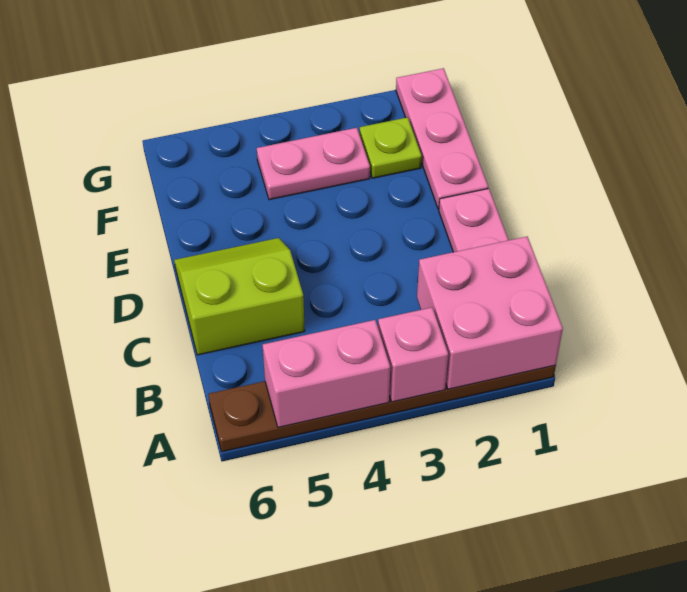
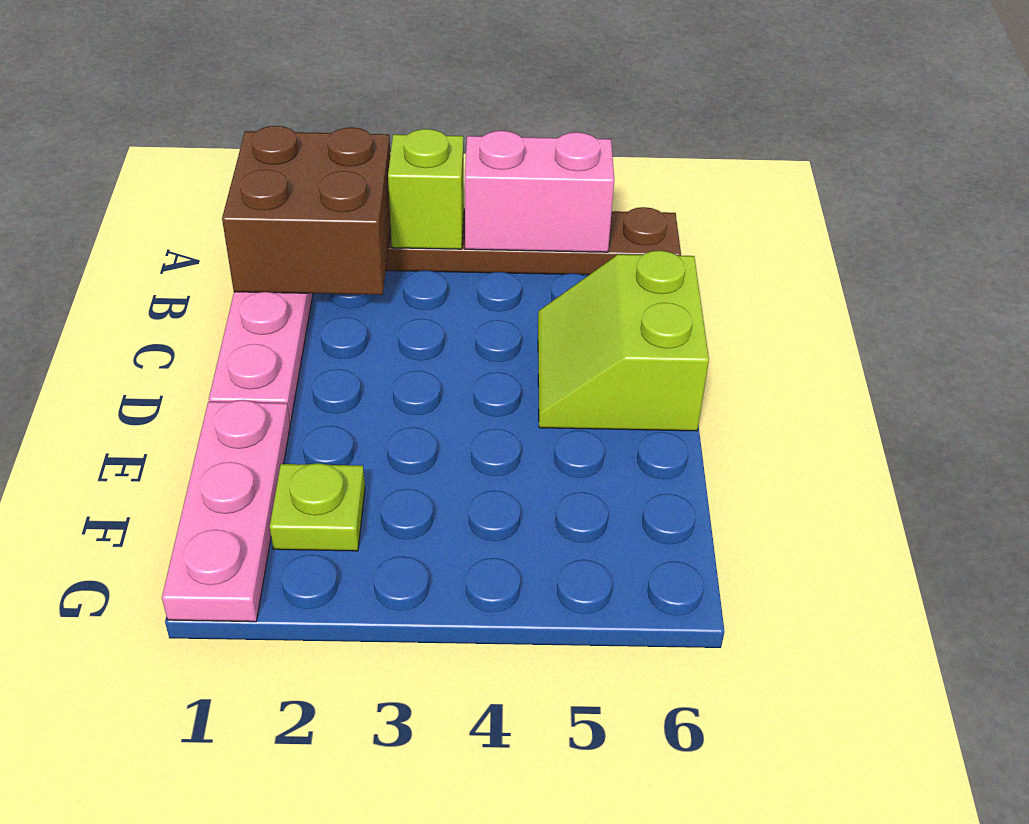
pink brick A1:B2 level 2 -> brown brick A1:B2 level 2
pink brick A3 level 2 -> lime brick A3 level 2
lime slope C5:D6 level 1 top C -> lime slope C5:D6 level 1 top 6
pink plate F3:F4 level 1 -> none

